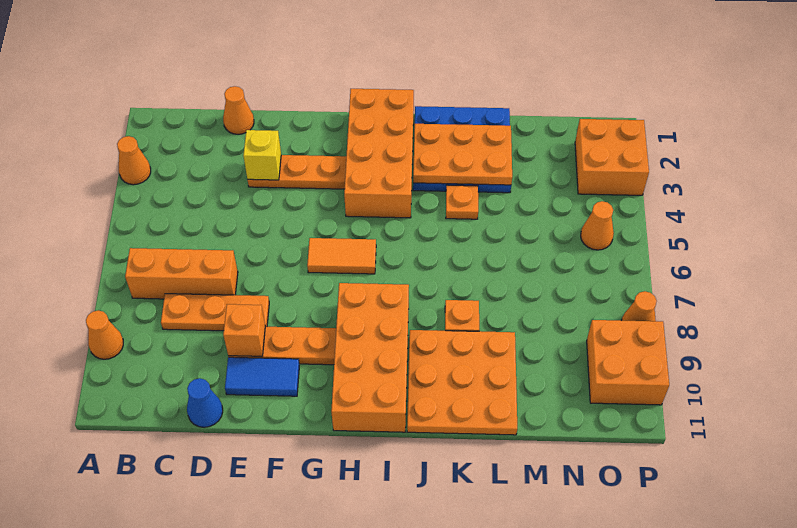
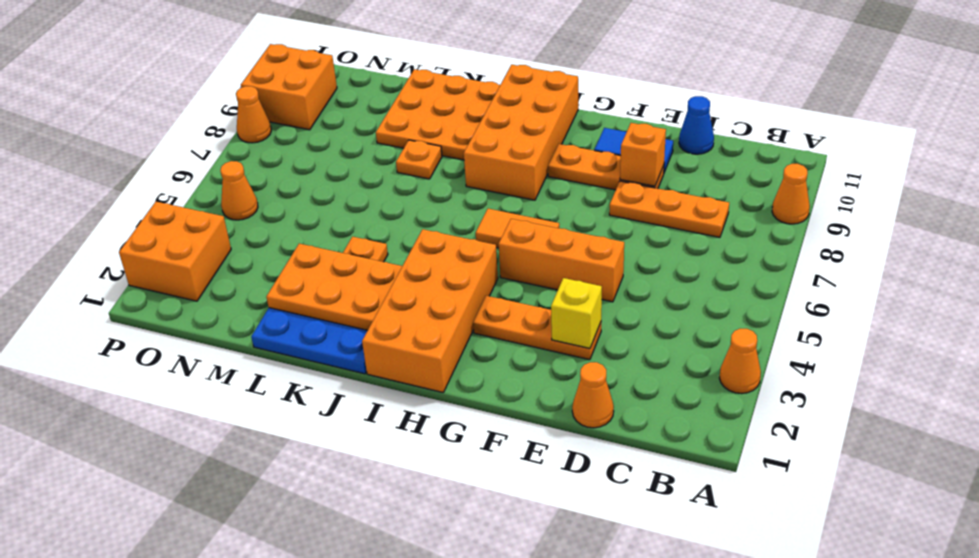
orange brick B7:D7 level 1 -> orange brick E5:G5 level 1

